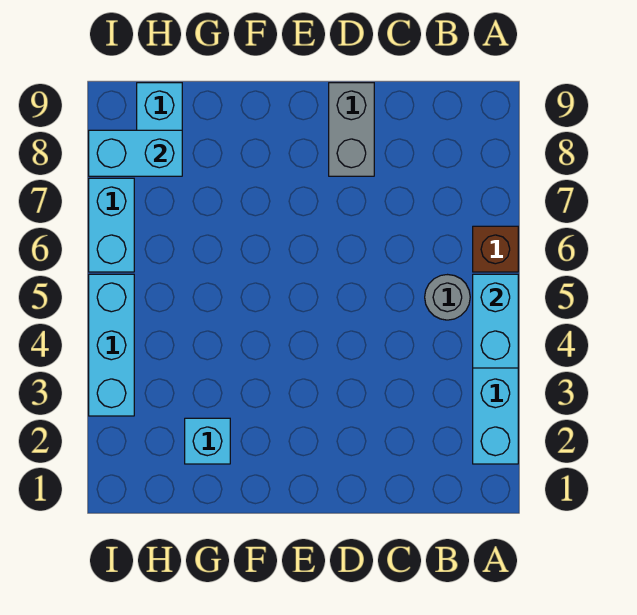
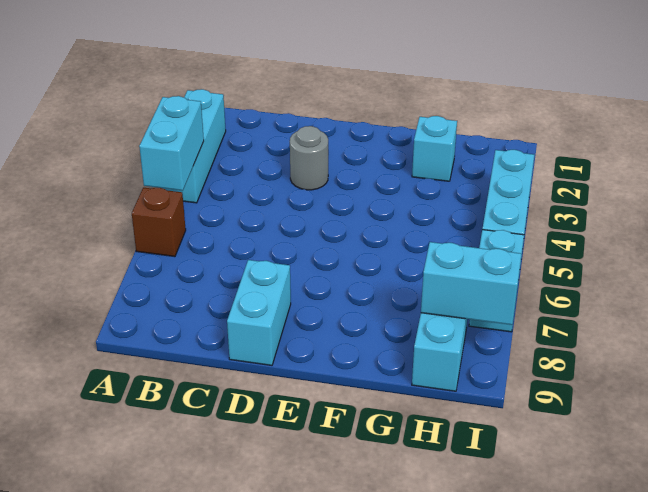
grey round brick B5 level 1 -> grey round brick D3 level 1
grey brick D8:D9 level 1 -> cyan brick D8:D9 level 1

